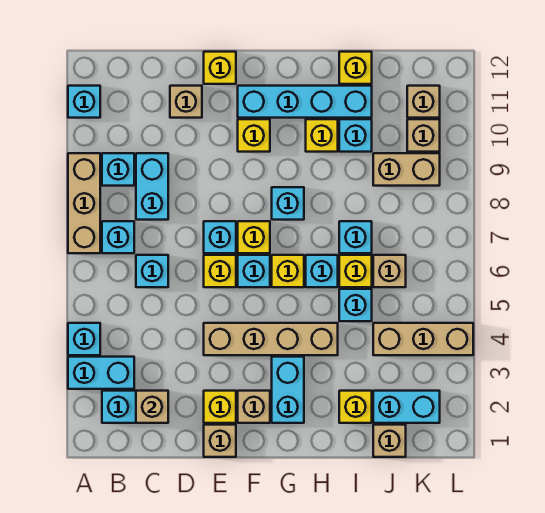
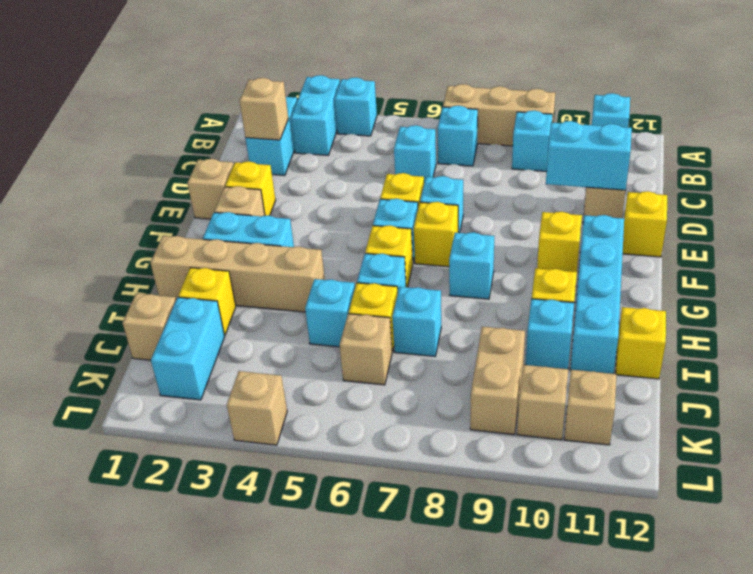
cyan brick C8:C9 level 1 -> cyan brick D10:D11 level 2
tan brick E4:H4 level 1 -> tan brick H1:H4 level 1
tan brick J4:L4 level 1 -> tan brick L4 level 1

